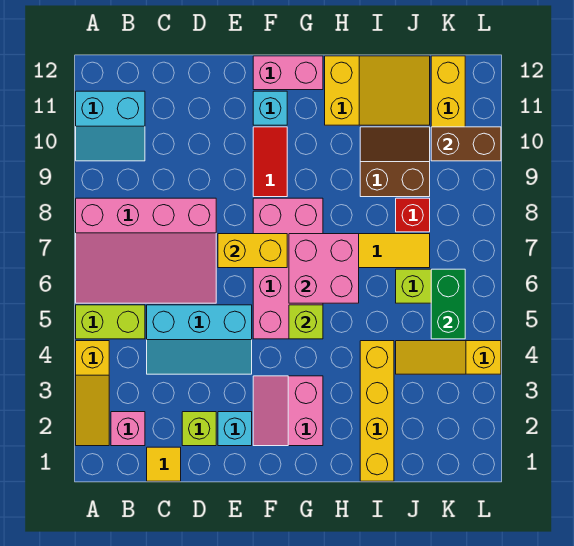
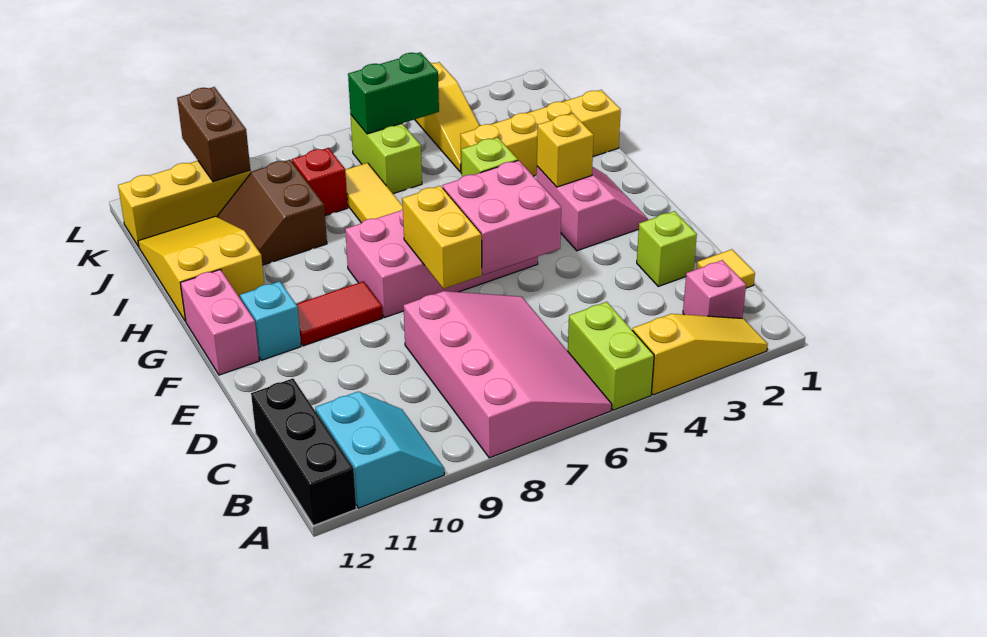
none -> black brick A12:C12 level 1
cyan slope C4:E5 level 1 top 5 -> none
cyan brick E2 level 1 -> none
pink slope F2:G3 level 1 top G -> pink slope F2:G3 level 1 top 3
none -> yellow brick G3 level 2
pink brick G6:H7 level 2 -> pink brick E5:F6 level 2

